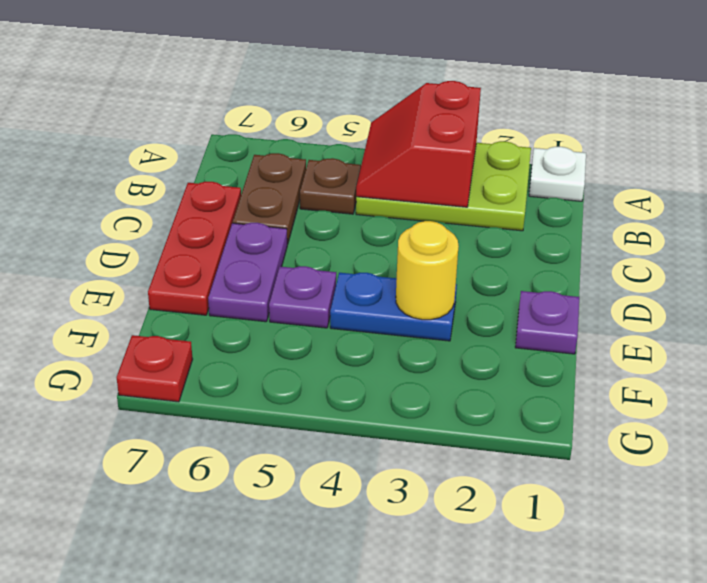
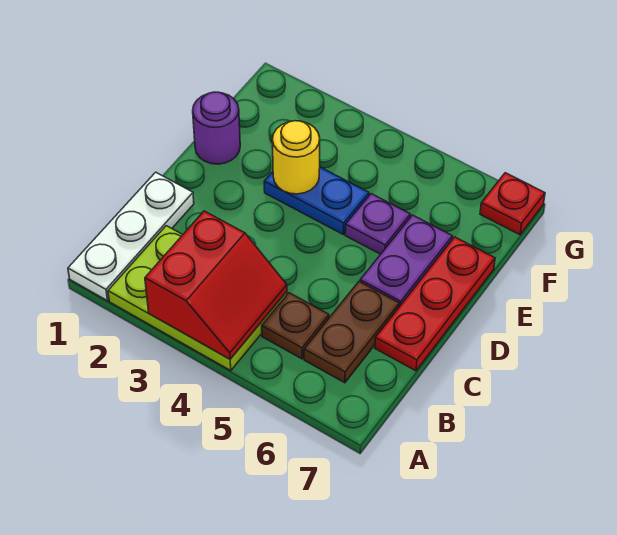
white plate A1 level 1 -> white plate A1:C1 level 1
purple plate E1 level 1 -> purple round brick E1 level 1

